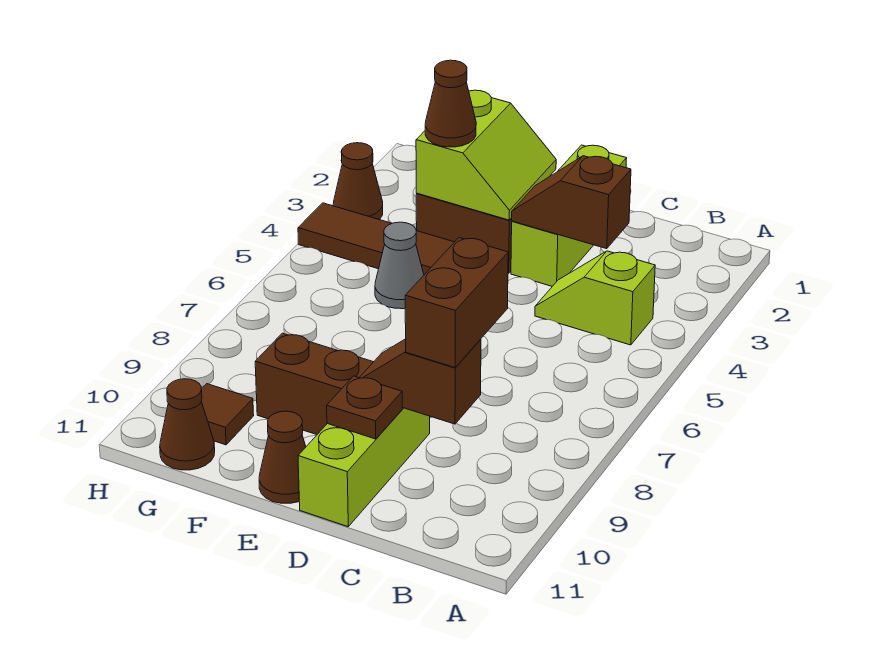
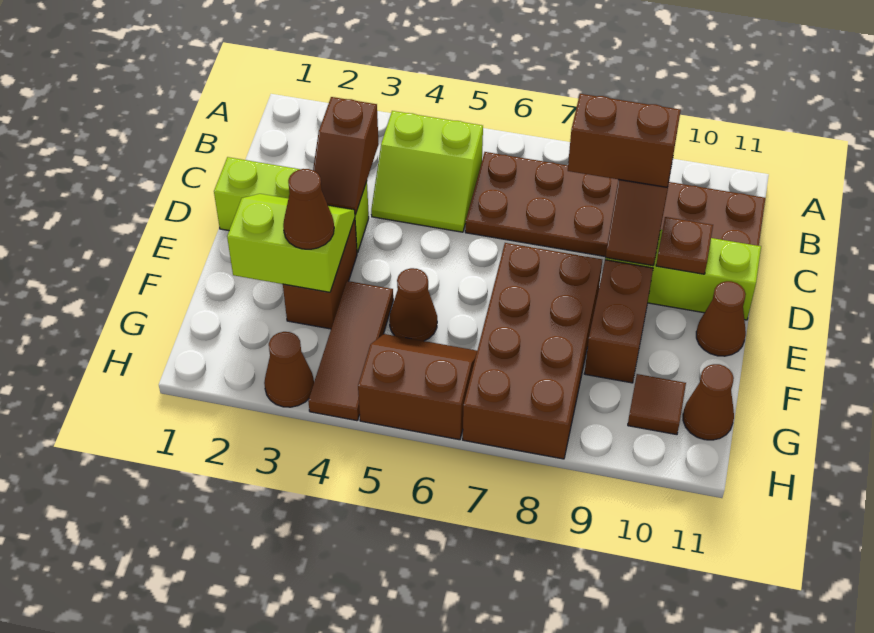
lime slope B4:C4 level 1 top B -> lime slope B4:C5 level 1 top B
none -> brown plate B6:C11 level 1
none -> brown brick E7:H8 level 1
grey cone F5 level 1 -> brown cone F5 level 1
none -> brown slope G5:H6 level 1 top H

